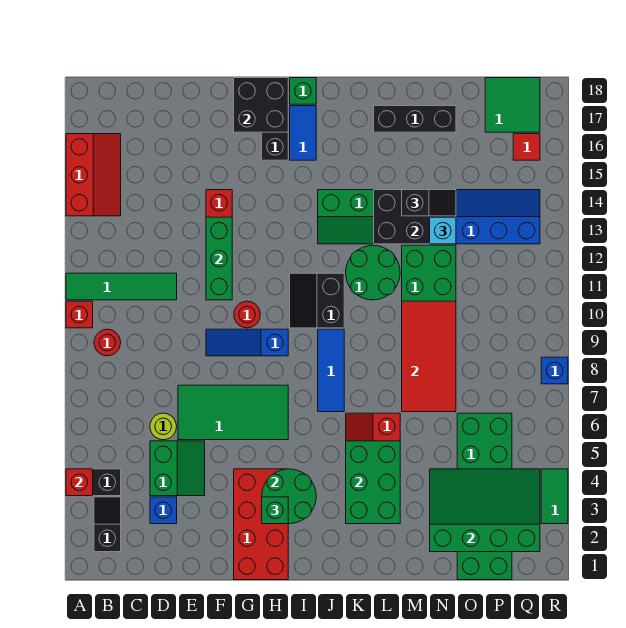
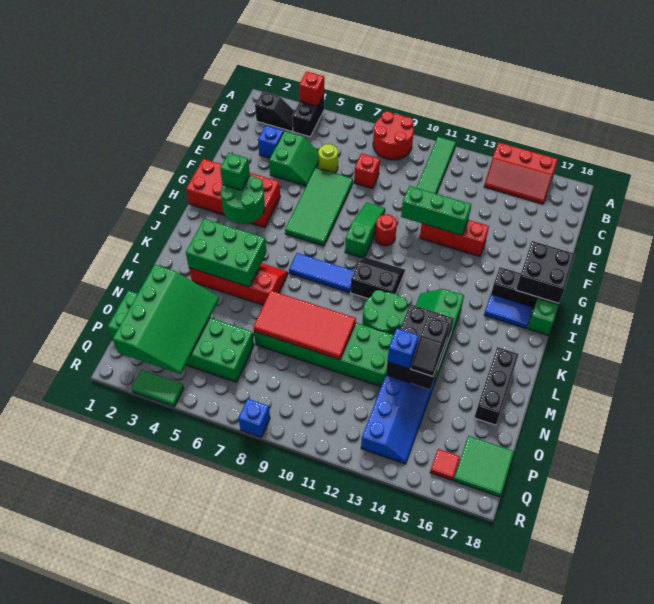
red brick A10 level 1 -> red brick D8 level 1
red round brick B9 level 1 -> red round brick A8:B9 level 1
green slope D4:E5 level 1 top D -> green slope D4:E5 level 1 top 4
blue slope F9:H9 level 1 top H -> green slope F9:H9 level 1 top H
cyan brick N13 level 3 -> blue brick N13 level 3

